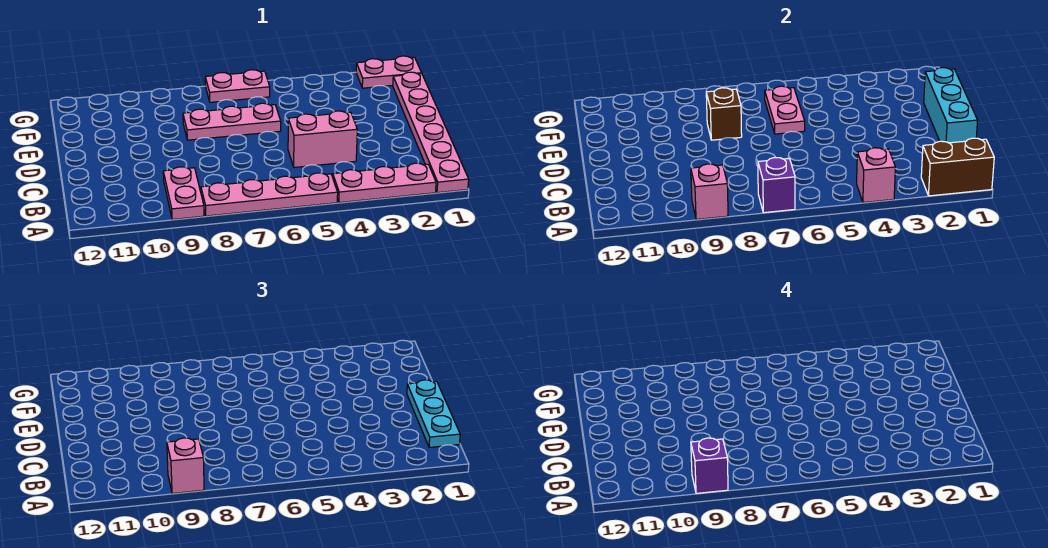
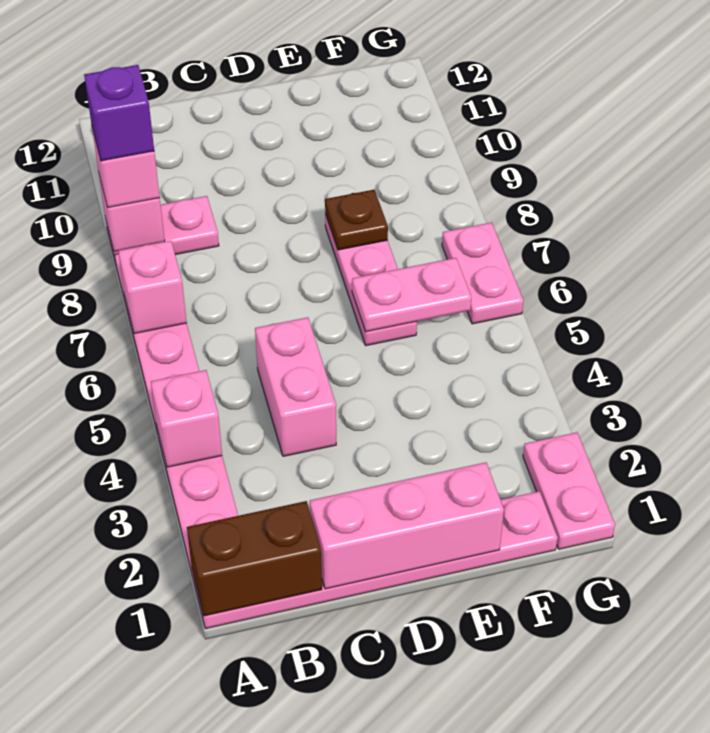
brown brick A1:A2 level 2 -> brown brick A1:B1 level 2
purple brick A7 level 2 -> pink brick A7 level 2
cyan plate B1:D1 level 3 -> none
cyan brick C1:E1 level 2 -> pink brick C1:E1 level 2
brown brick E8 level 2 -> brown plate E8 level 2

